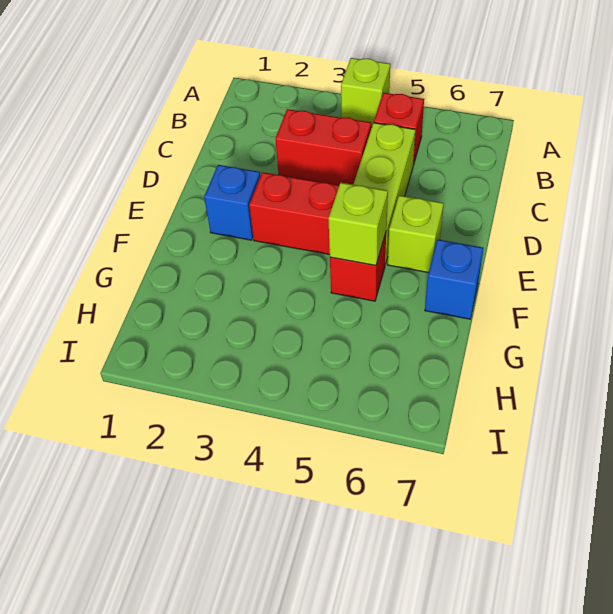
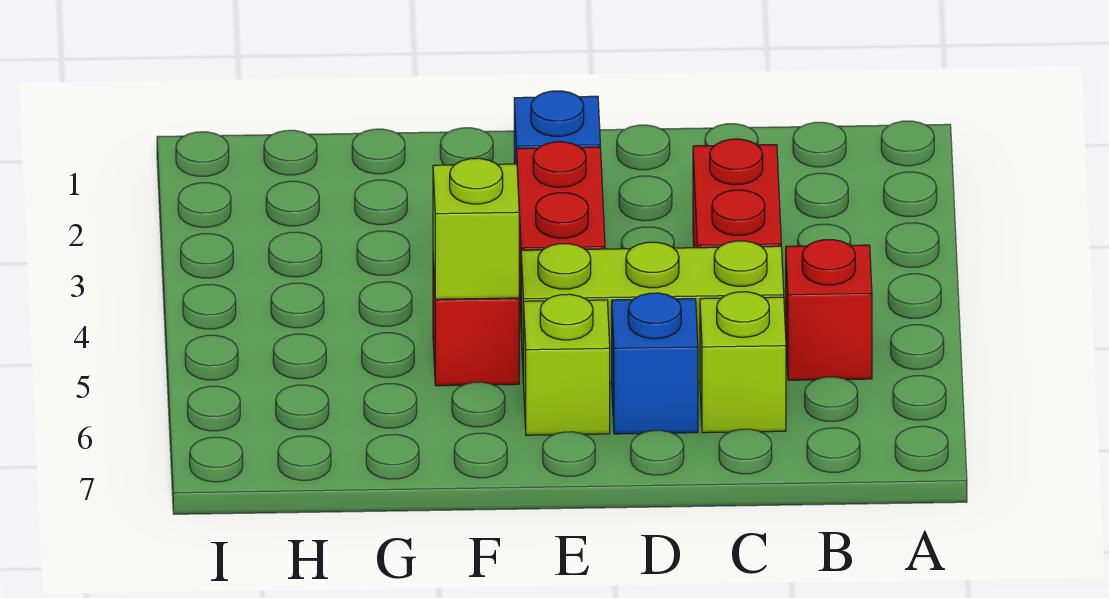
lime brick A4 level 1 -> lime brick C6 level 1
blue brick F7 level 1 -> blue brick D6 level 1

